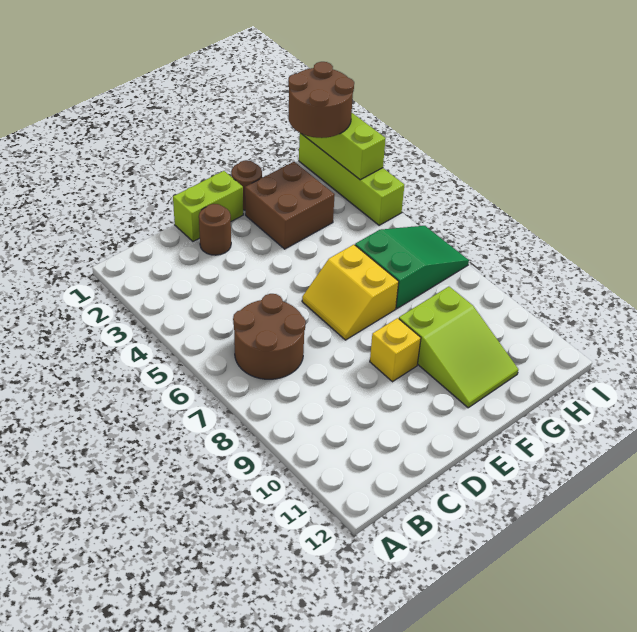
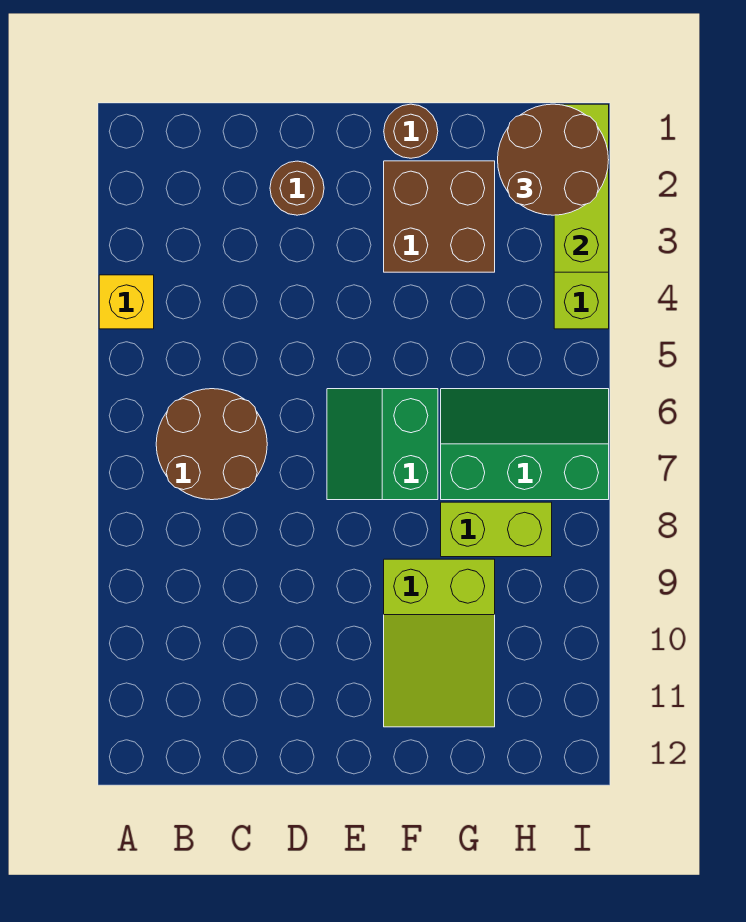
lime brick D1:E1 level 1 -> lime brick G8:H8 level 1
yellow slope E6:F7 level 1 top F -> green slope E6:F7 level 1 top F
yellow brick E9 level 1 -> yellow brick A4 level 1
green slope G6:I7 level 1 top G -> green slope G6:I7 level 1 top 7

